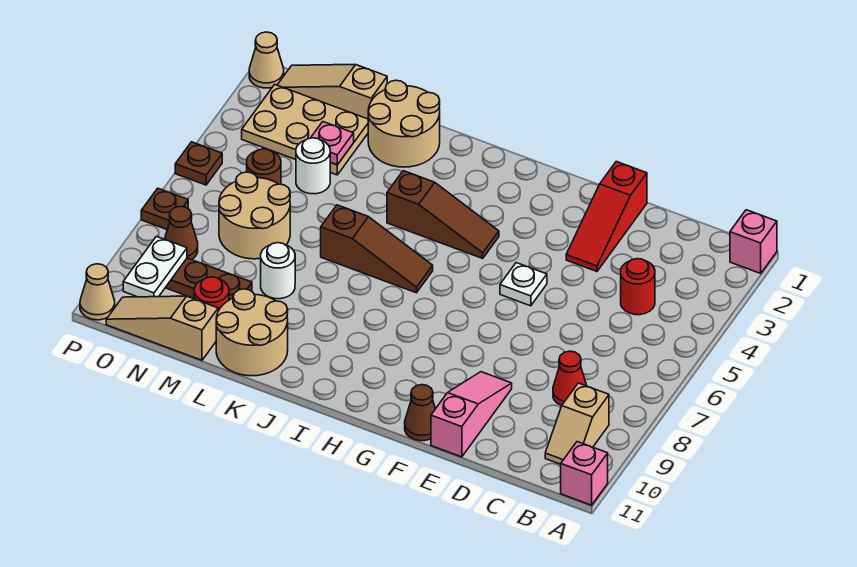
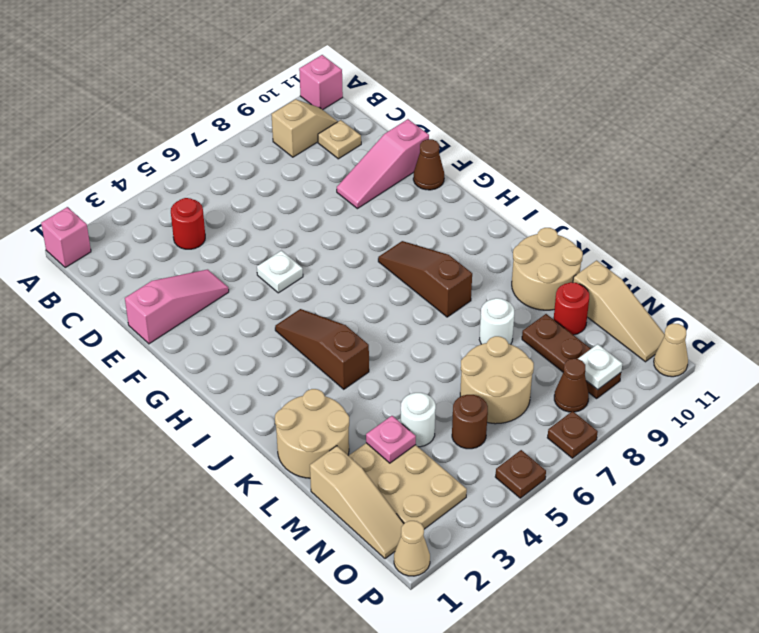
red cone C8 level 1 -> none
none -> tan plate C10 level 1
red slope E1:E3 level 1 top 1 -> pink slope E1:E3 level 1 top 1
brown slope I6:K6 level 1 top K -> brown slope H8:J8 level 1 top J
white plate O9:O10 level 2 -> white plate O9 level 2

